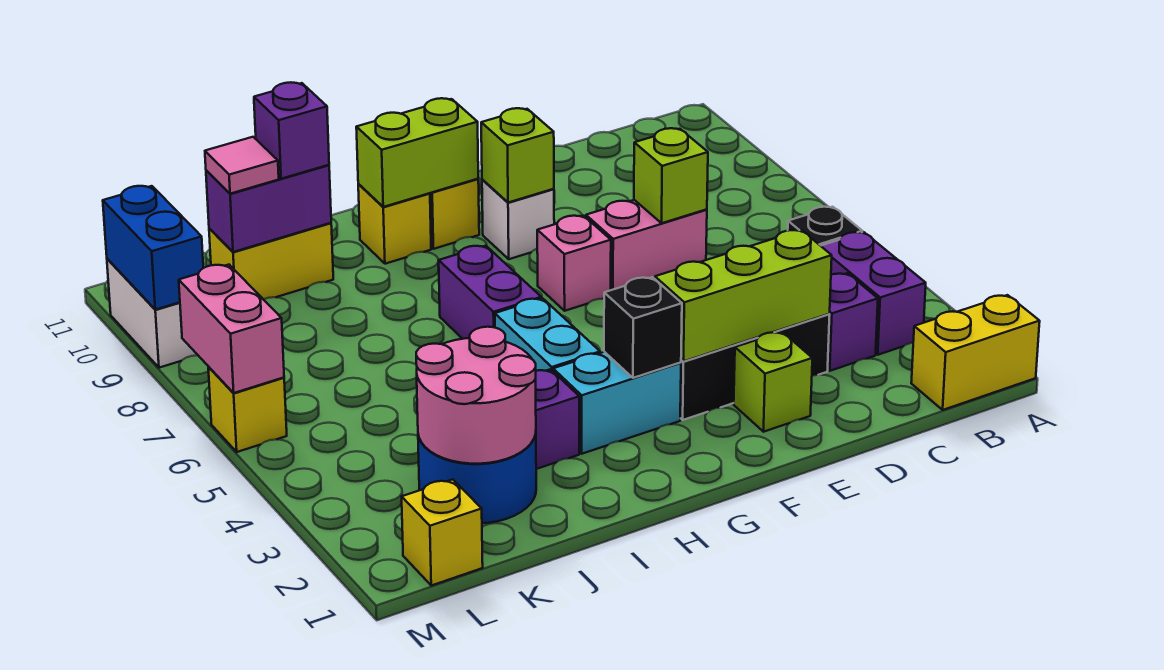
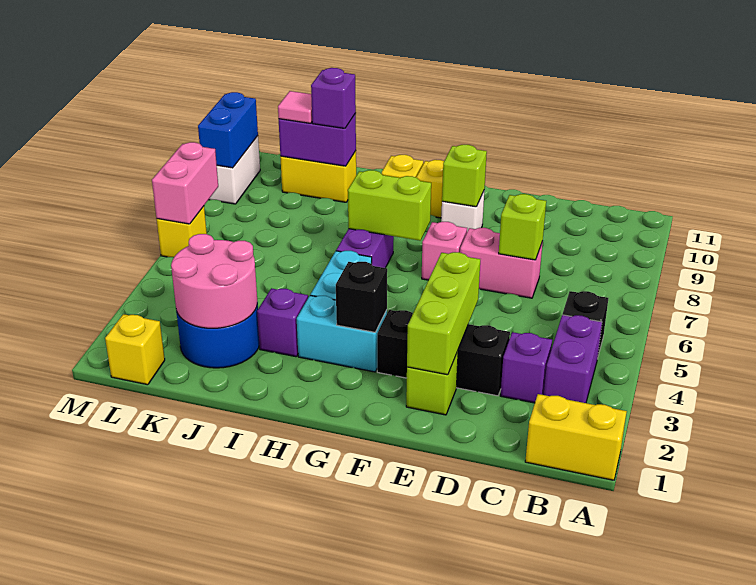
lime brick D3:F3 level 2 -> lime brick E2:E4 level 2
lime brick G10:H10 level 2 -> lime brick G7:H7 level 2

